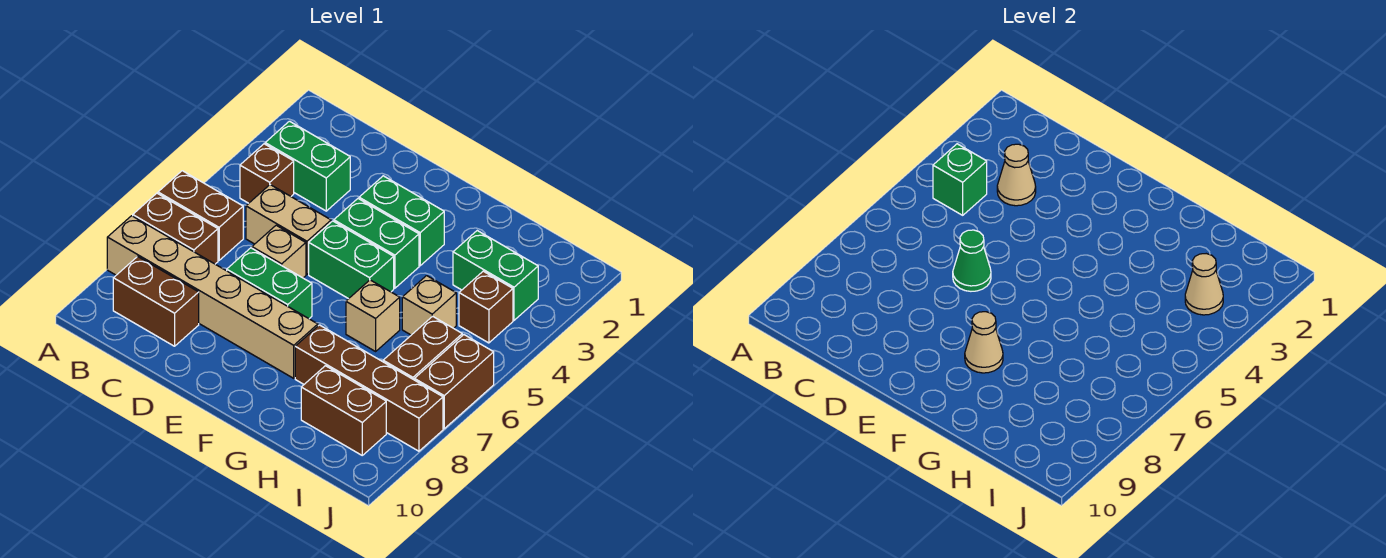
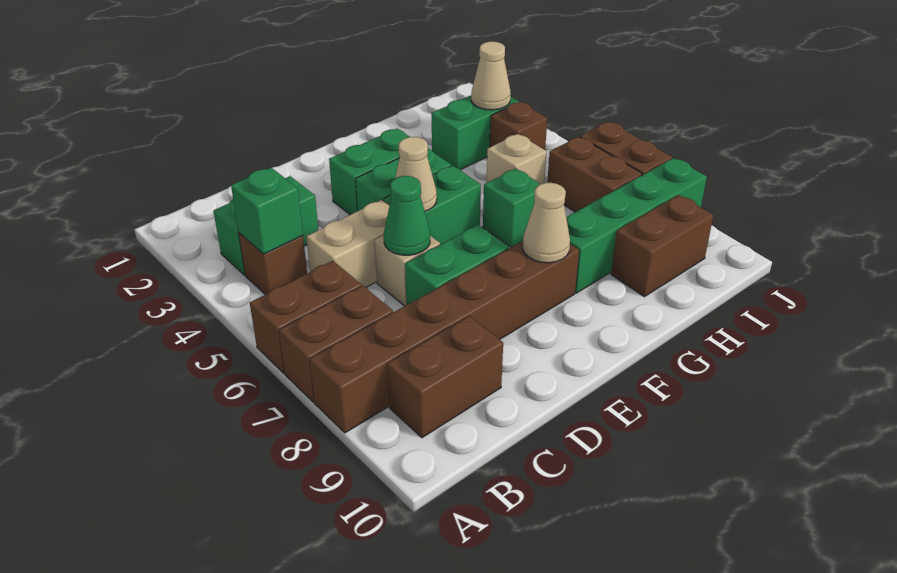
tan brick A8:F8 level 1 -> brown brick A8:F8 level 1
tan cone C3 level 2 -> tan cone E5 level 2
tan brick G6 level 1 -> green brick G6 level 1
brown brick G8:J8 level 1 -> green brick G8:J8 level 1

